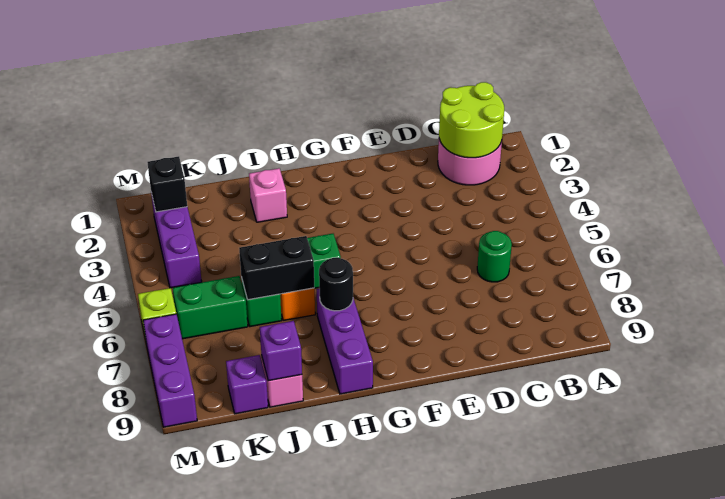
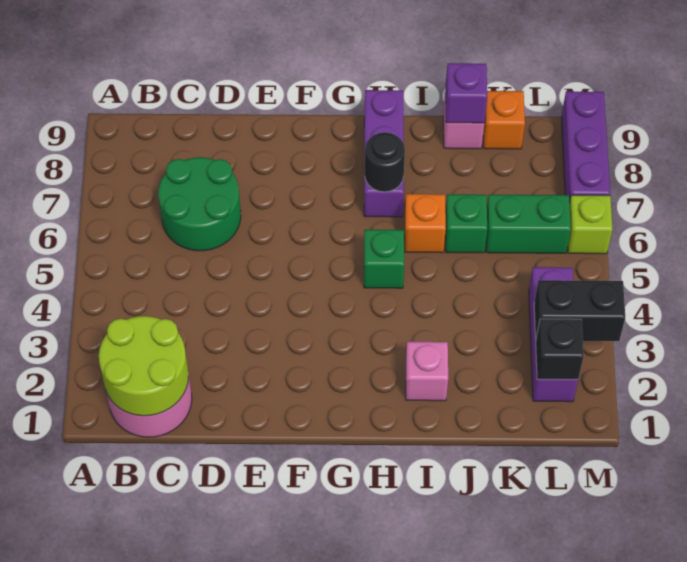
green round brick C6 level 1 -> green round brick C6:D7 level 1
black brick I6:J6 level 2 -> black brick L3:M3 level 2
purple brick K9 level 1 -> orange brick K9 level 1

